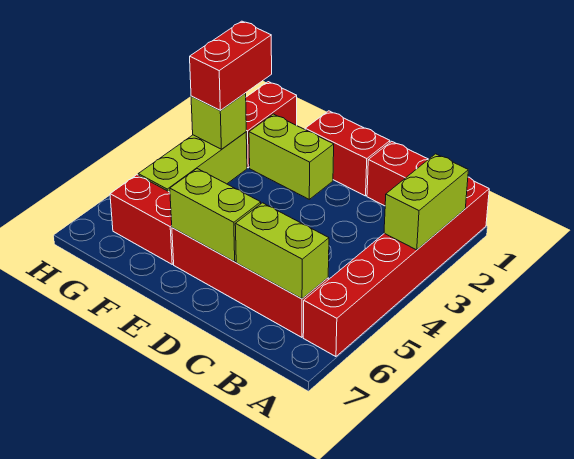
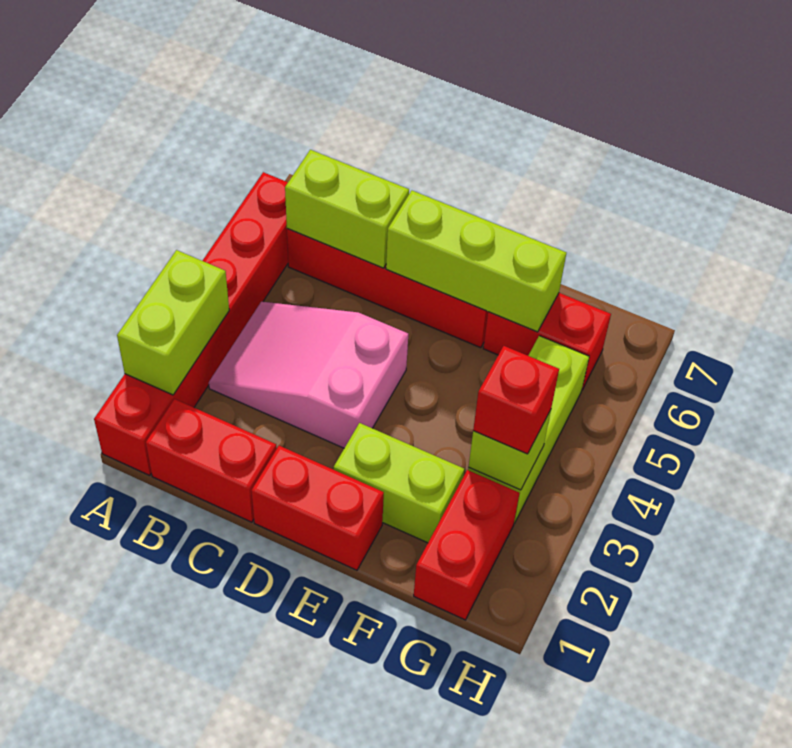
none -> pink slope B3:D4 level 1 top D
lime brick D6:E6 level 2 -> lime brick D6:F6 level 2
red brick G2:G3 level 3 -> red brick G3 level 3

